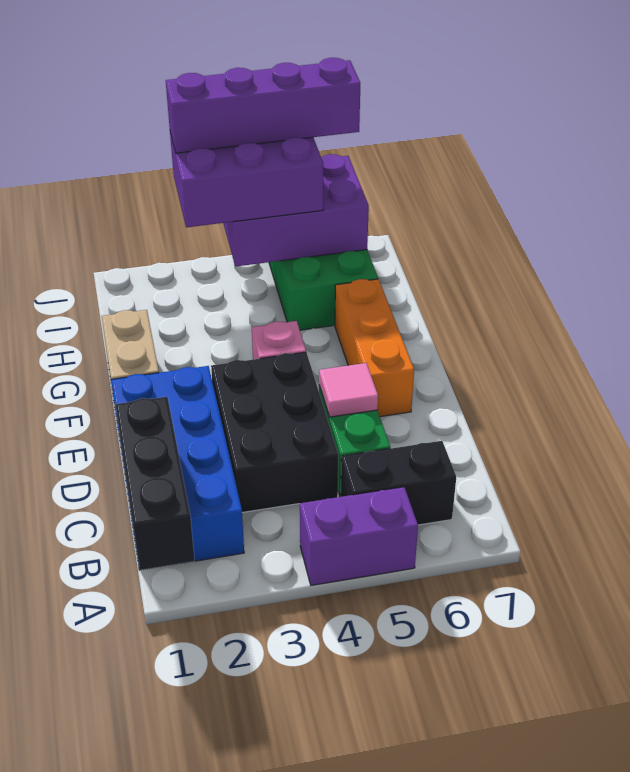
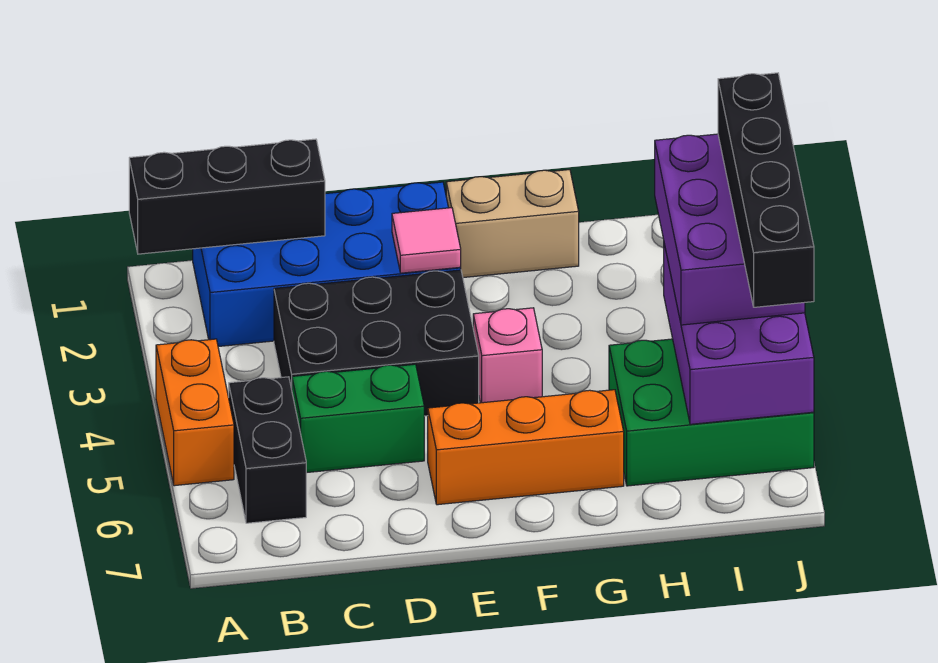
purple brick A4:A5 level 1 -> orange brick A4:A5 level 1
pink tile D5 level 2 -> pink tile E2 level 2
purple brick J3:J6 level 4 -> black brick J3:J6 level 4

